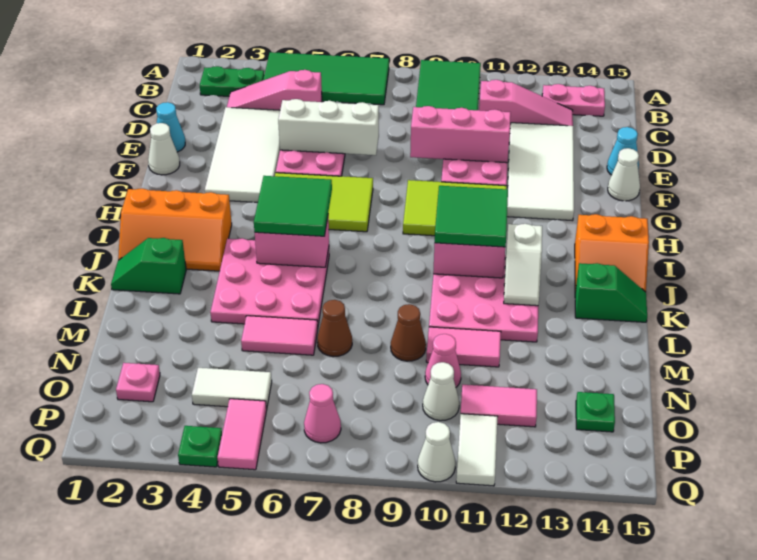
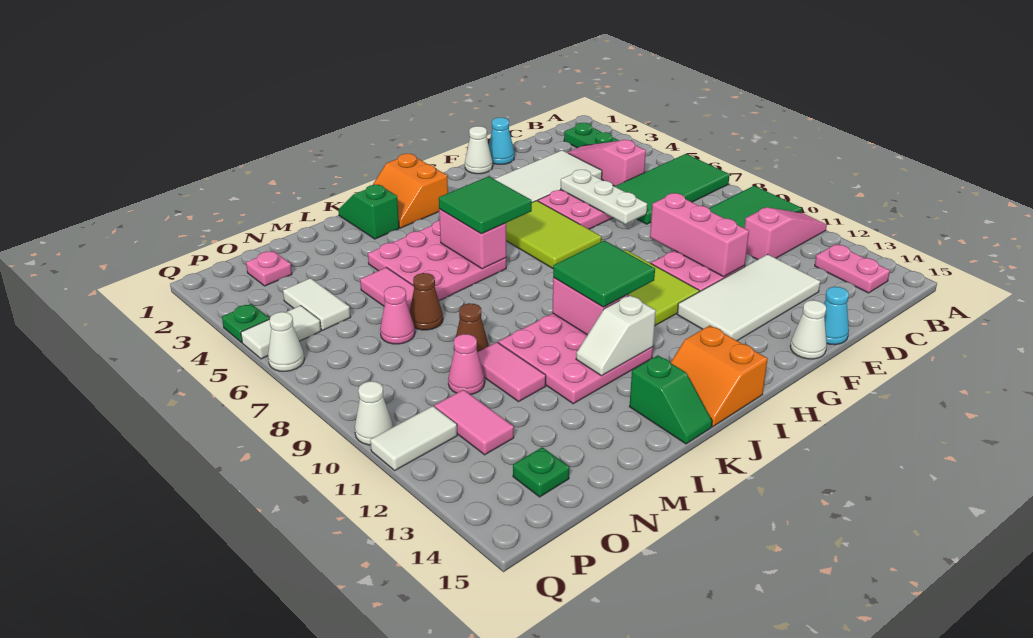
green tile A4:B7 level 1 -> green tile A6:D7 level 1
pink slope C11:C13 level 1 top 11 -> pink slope A11:C11 level 1 top C
white brick E5:E7 level 2 -> white plate E5:E7 level 2
orange slope I1:J3 level 1 top I -> orange slope I1:J2 level 1 top I
white cone O10 level 1 -> white cone Q6 level 1
pink tile P5:Q5 level 1 -> white tile P5:Q5 level 1
pink cone P7 level 1 -> pink cone N7 level 1

